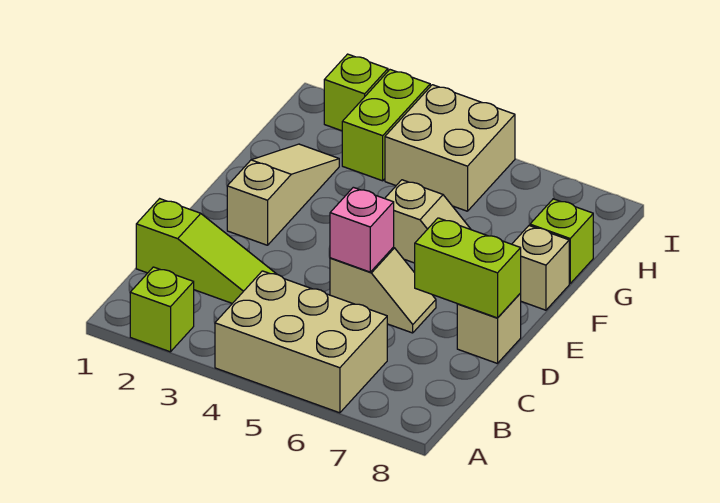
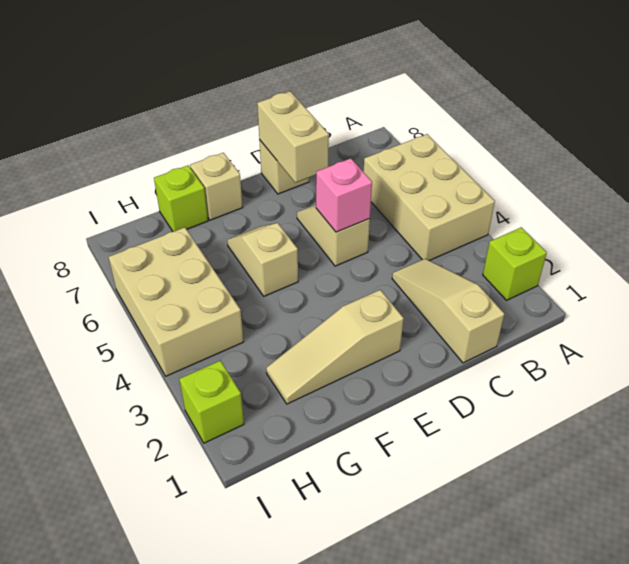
lime slope C1:C3 level 1 top 1 -> tan slope C1:C3 level 1 top 1
lime brick D7:D8 level 2 -> tan brick D7:D8 level 2
lime brick H3:I3 level 1 -> none
tan brick H4:I5 level 1 -> tan brick H4:I6 level 1

